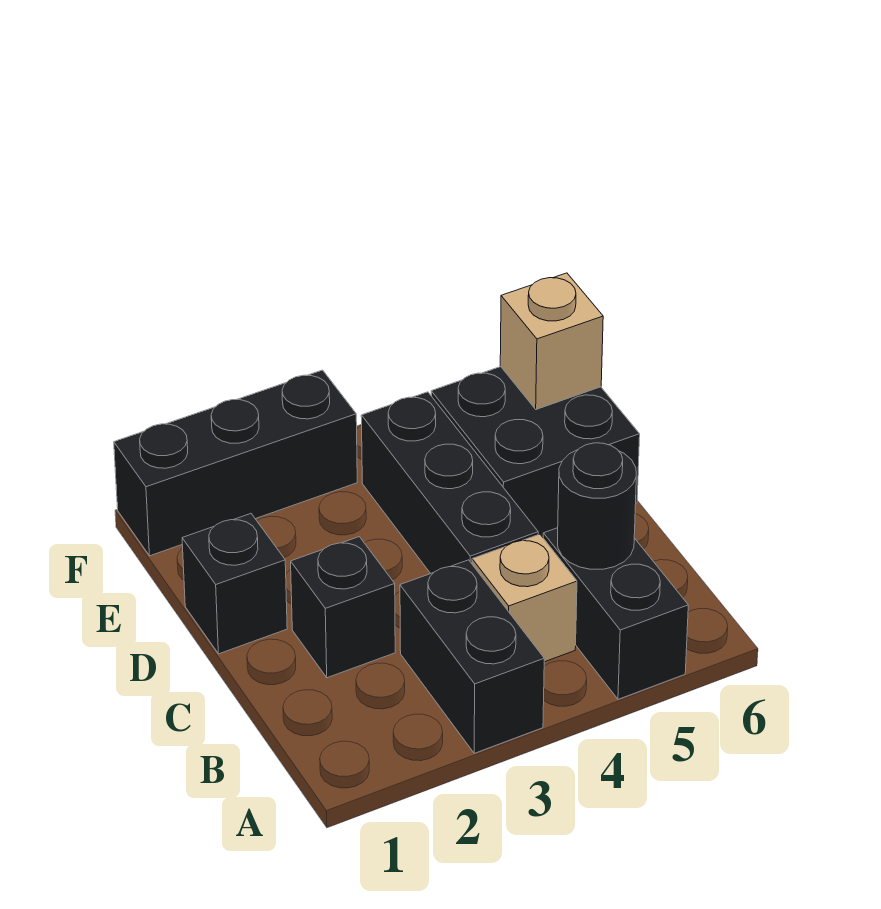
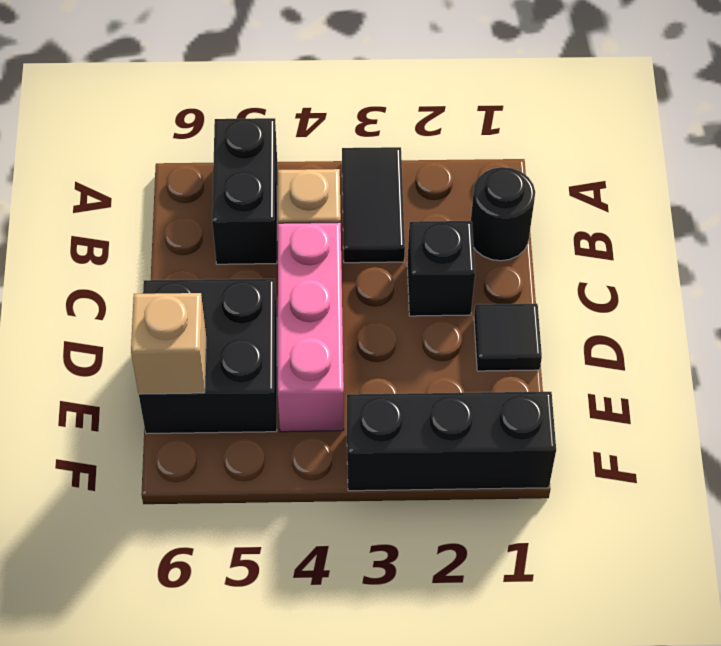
black brick A3:B3 level 1 -> black tile A3:B3 level 1
black round brick B5 level 2 -> black round brick B1 level 1
black brick C4:E4 level 1 -> pink brick C4:E4 level 1
black brick D1 level 1 -> black tile D1 level 1

